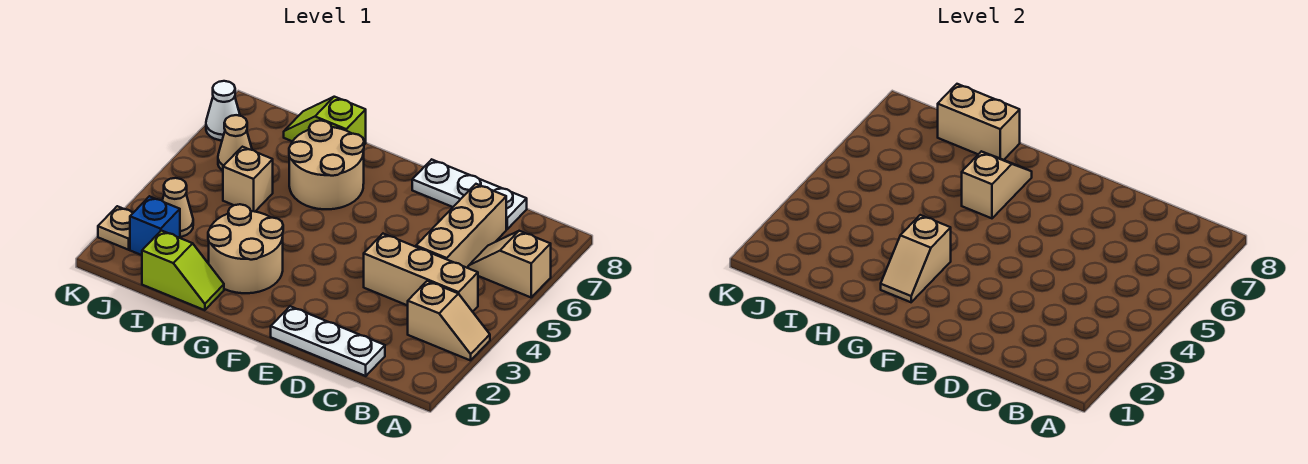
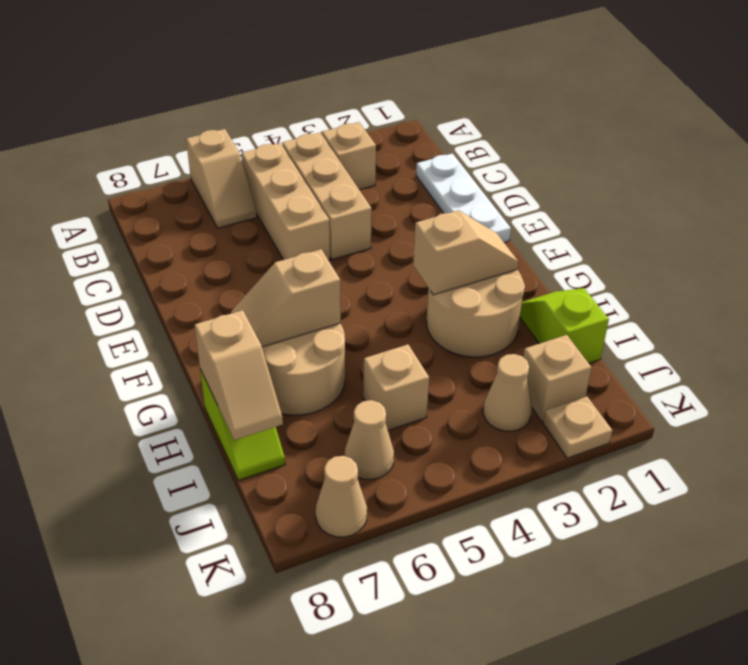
tan brick C5:C7 level 1 -> tan brick B5:D5 level 1
white plate C8:E8 level 1 -> none
tan brick H8:I8 level 2 -> tan slope H8:I8 level 2 top H
blue brick J2 level 1 -> tan brick J2 level 1
white cone K7 level 1 -> tan cone K7 level 1

